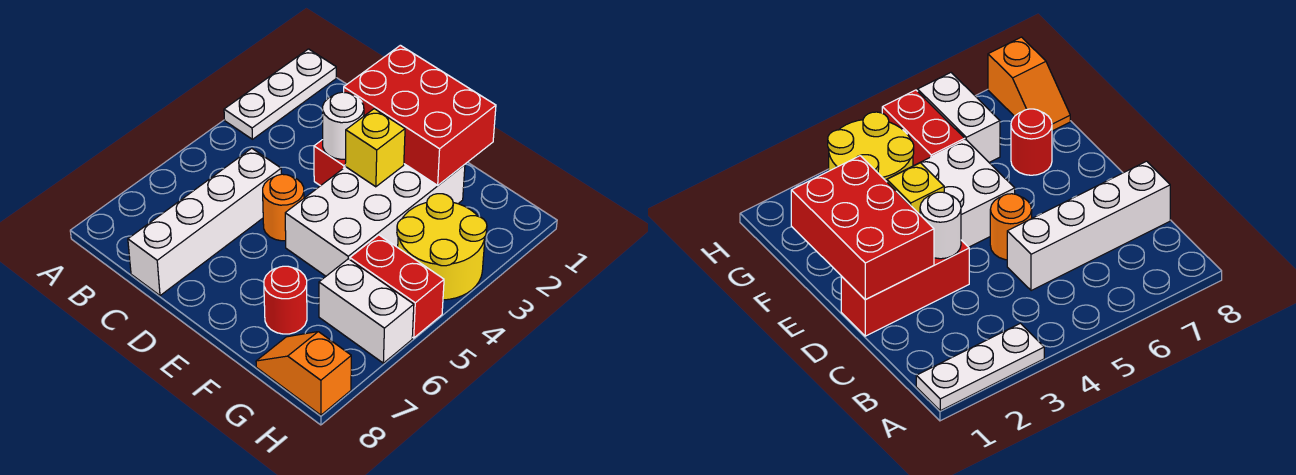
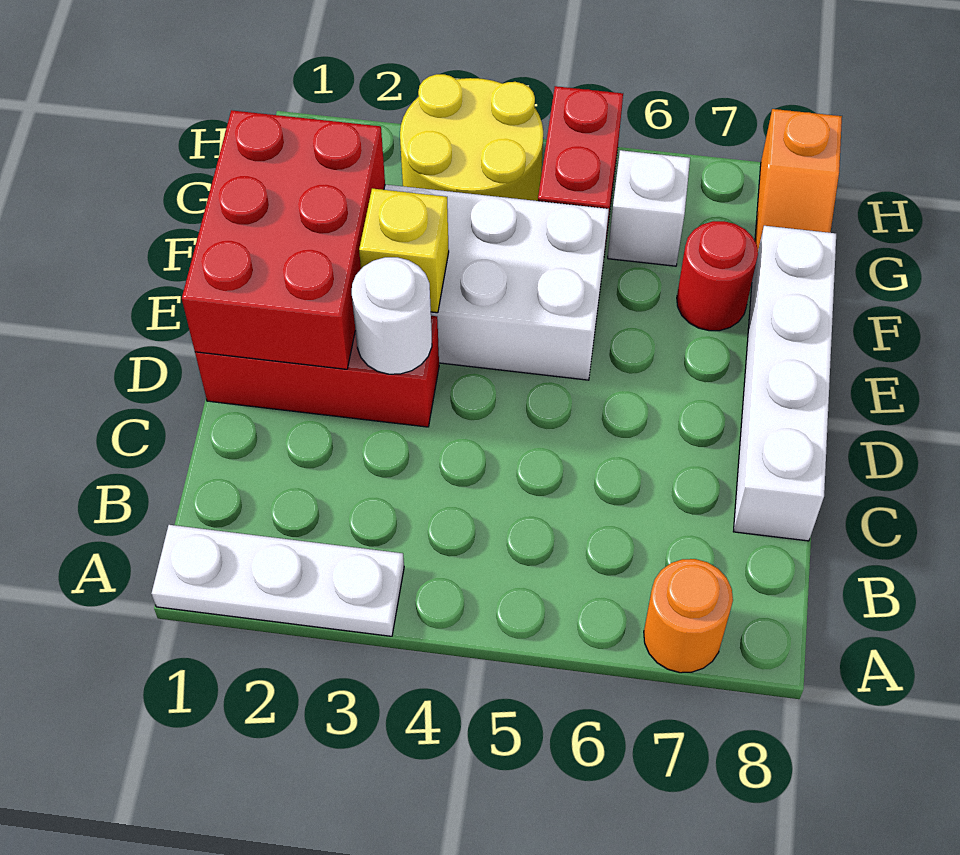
white brick C5:C8 level 1 -> white brick C8:F8 level 1
orange round brick D5 level 1 -> orange round brick A7 level 1
white brick G6:H6 level 1 -> white brick G6 level 1

